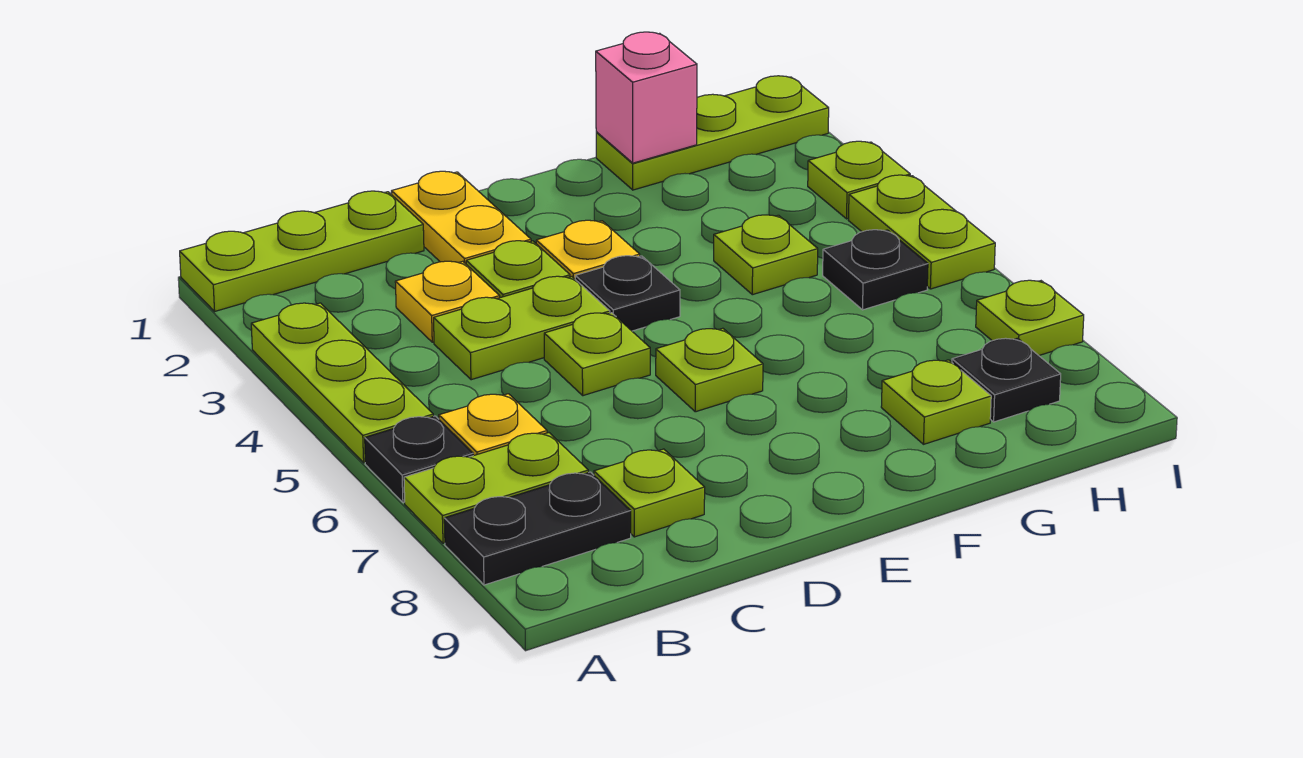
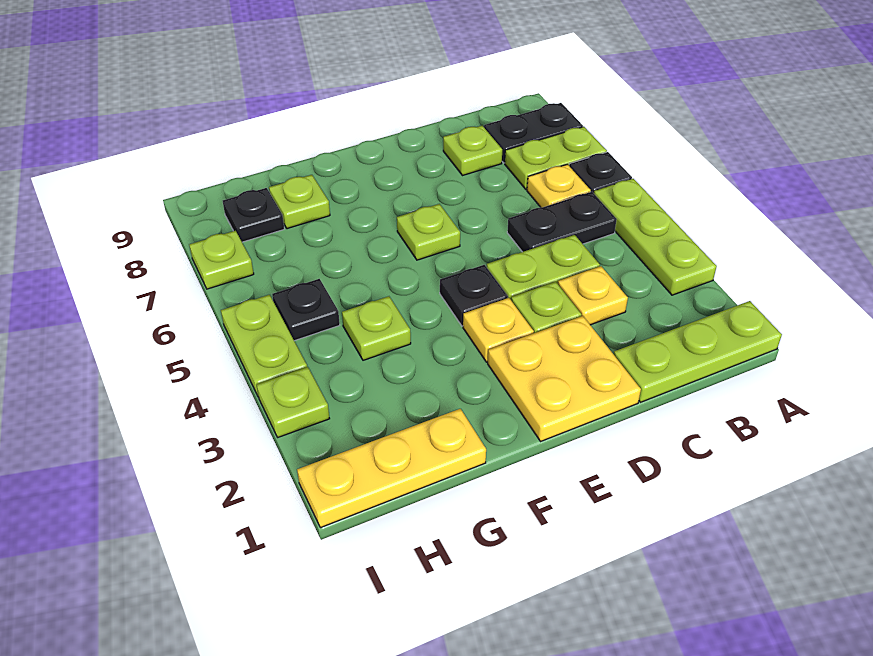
none -> black plate B5:C5 level 1
yellow plate D1:D2 level 1 -> yellow plate D1:E2 level 1
lime plate D5 level 1 -> none
lime plate G1:I1 level 1 -> yellow plate G1:I1 level 1
pink brick G1 level 2 -> none

